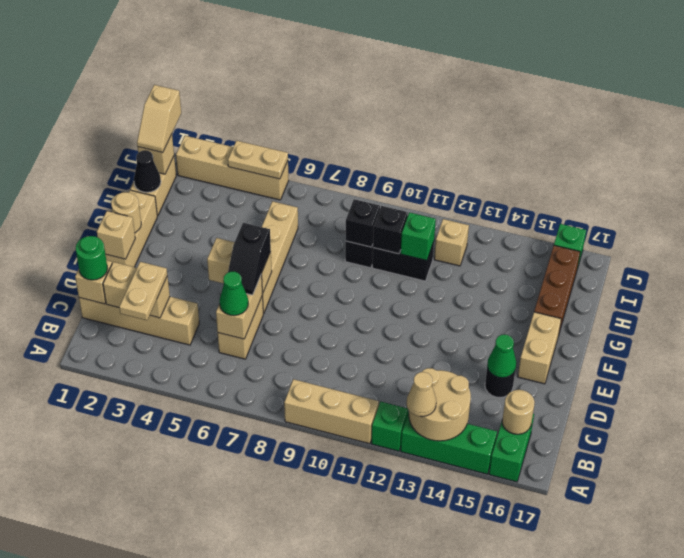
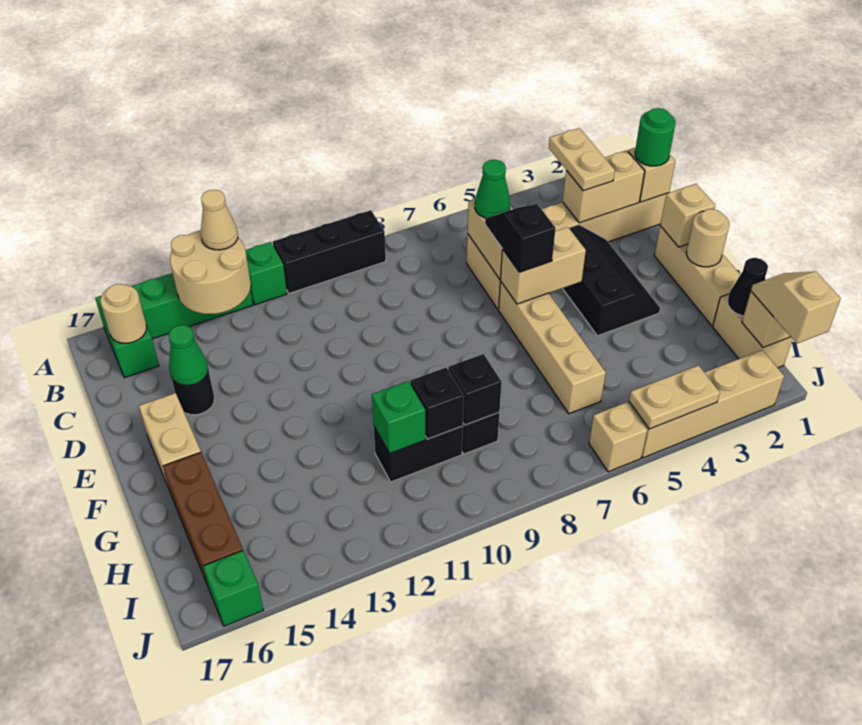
tan brick A9:A11 level 1 -> black brick A9:A11 level 1
none -> black slope D3:F4 level 1 top 4
tan brick I12 level 1 -> tan brick J6 level 1

